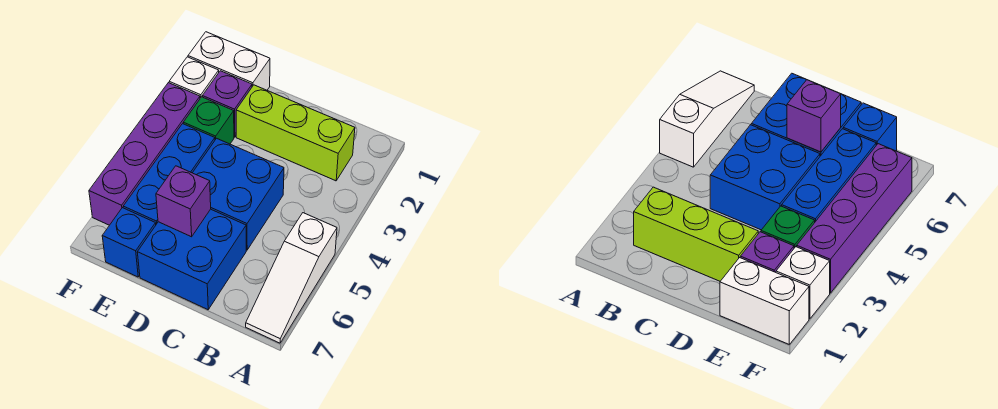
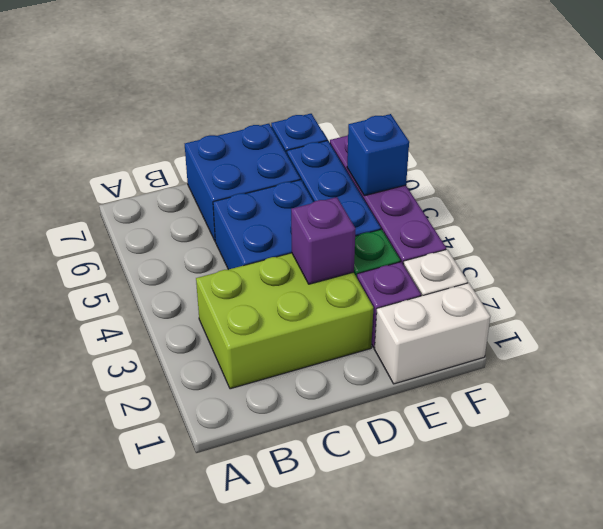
white slope A5:A7 level 1 top 5 -> none
lime brick B2:D2 level 1 -> lime brick B2:D3 level 1
purple brick D6 level 2 -> purple brick D3 level 2
none -> blue brick F5 level 2

